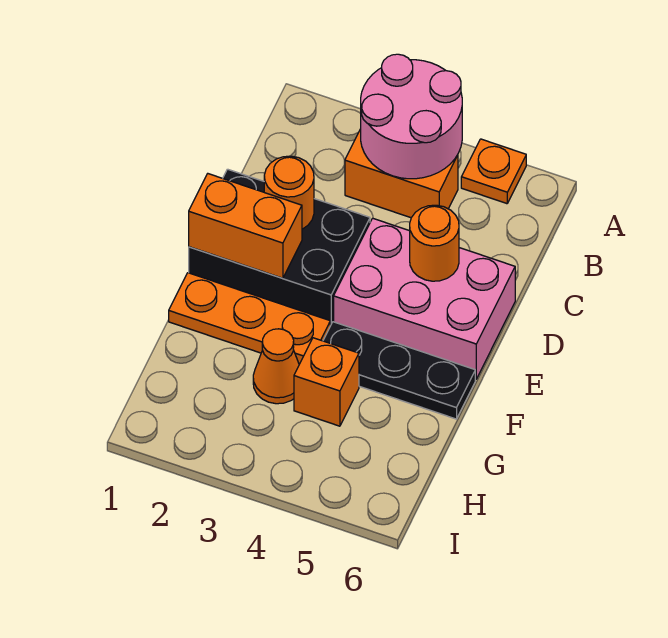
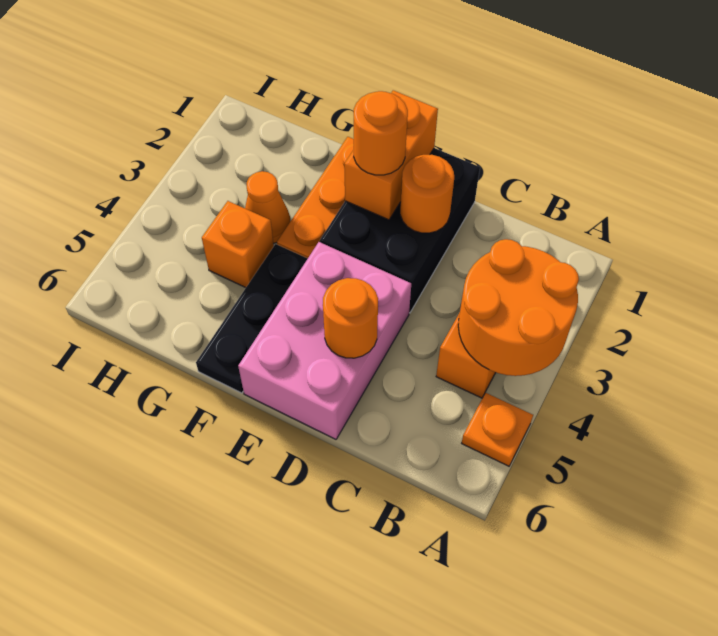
pink round brick A3:B4 level 2 -> orange round brick A3:B4 level 2
none -> orange round brick E2 level 3

